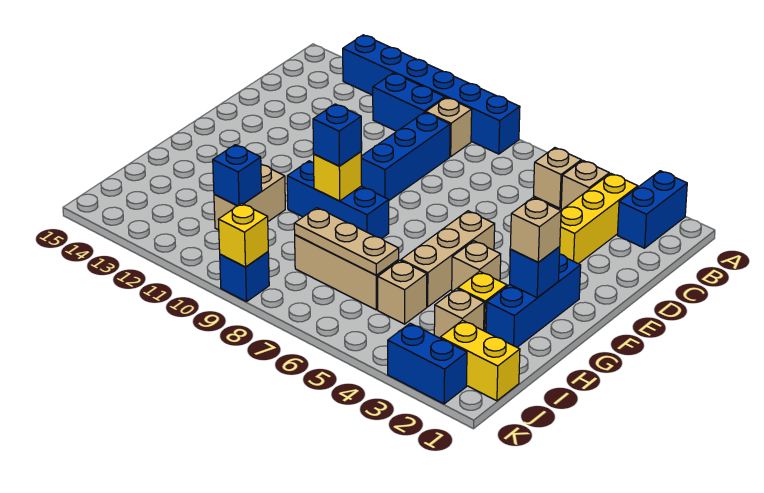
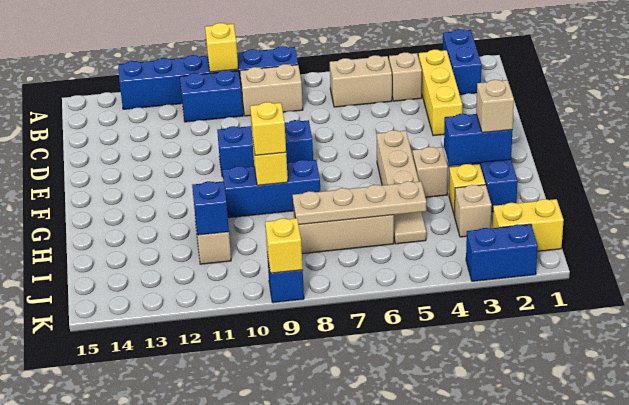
none -> yellow brick A10 level 2
tan brick B5 level 1 -> tan brick B5:B6 level 1
tan brick B9 level 1 -> tan brick B8:B9 level 1
blue brick C9:E9 level 1 -> blue brick E8:E10 level 1
blue brick G2 level 2 -> blue brick G2:G3 level 2
blue brick G9 level 3 -> yellow brick G9 level 3
tan brick I5 level 1 -> tan tile I5 level 1
tan plate I6:I8 level 2 -> tan plate I5:I8 level 2

